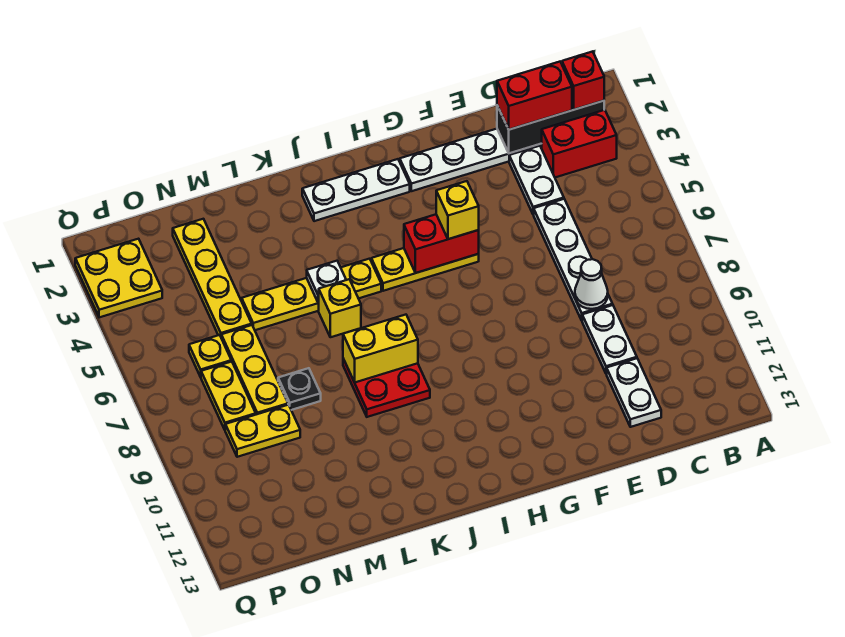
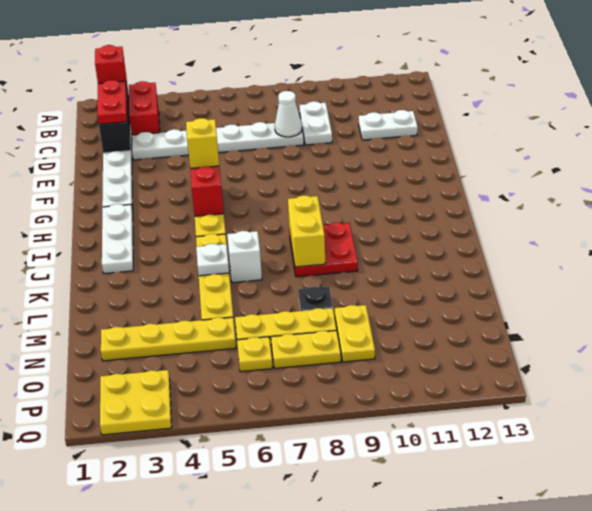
red brick C2:D2 level 3 -> red plate C2:D2 level 3
white plate D9:D10 level 1 -> white plate C9:D9 level 1
yellow brick K6 level 1 -> white brick K6 level 1

